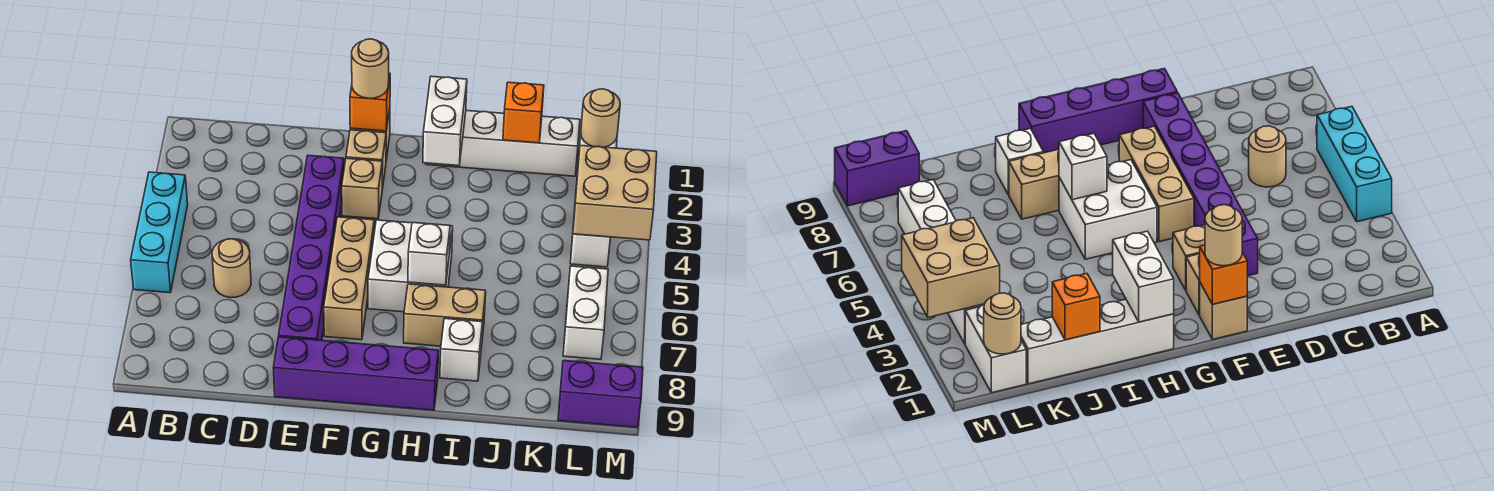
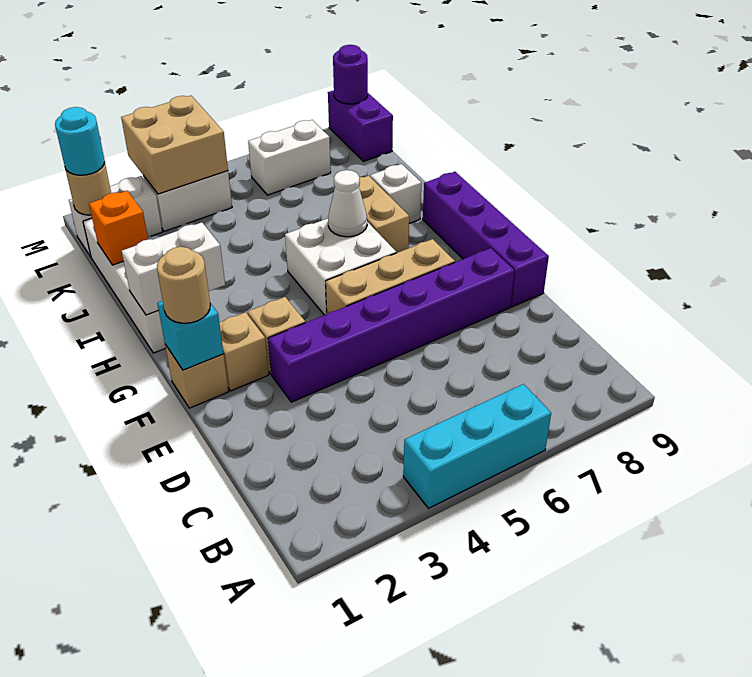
tan round brick C6 level 1 -> none
orange brick F1 level 2 -> cyan brick F1 level 2
white brick H6 level 2 -> white cone H6 level 2
none -> cyan round brick L1 level 3
none -> purple round brick M9 level 2

